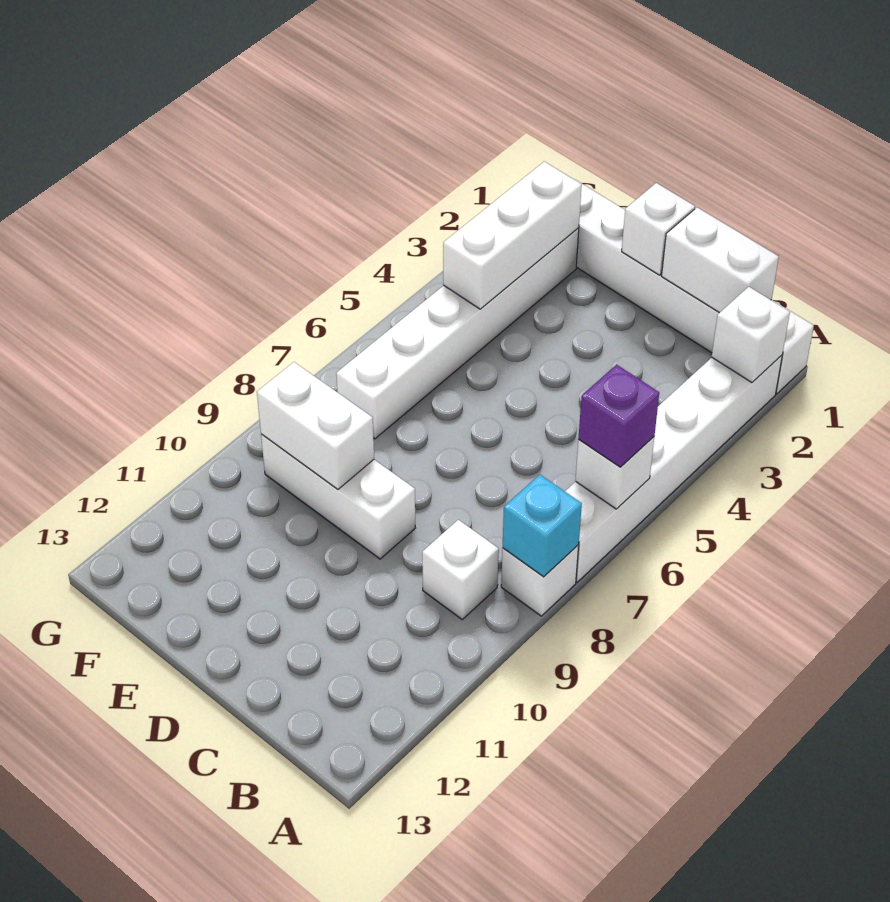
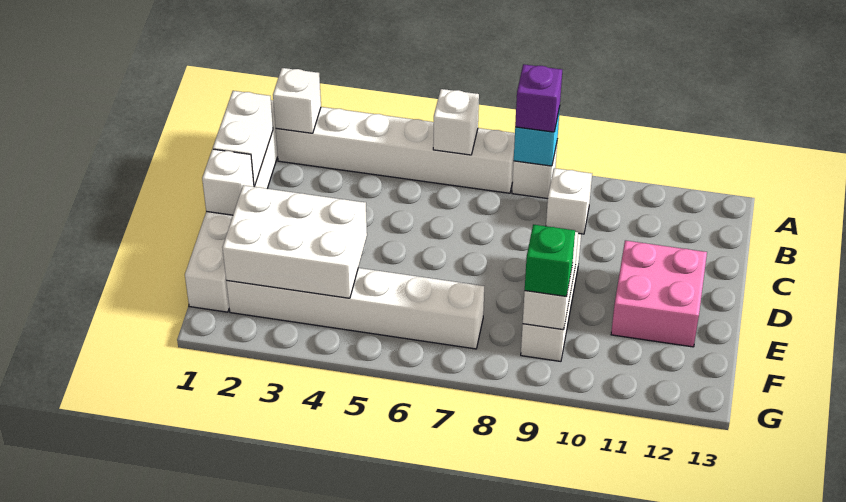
purple brick A6 level 3 -> purple brick A8 level 3
none -> pink brick D11:E12 level 1
white brick F2:F4 level 2 -> white brick E2:F4 level 2
none -> green brick F9 level 3

